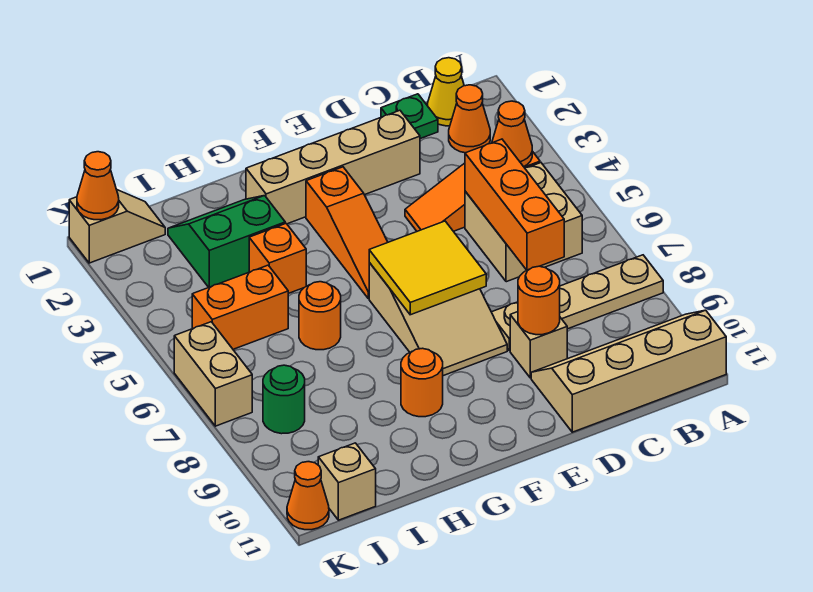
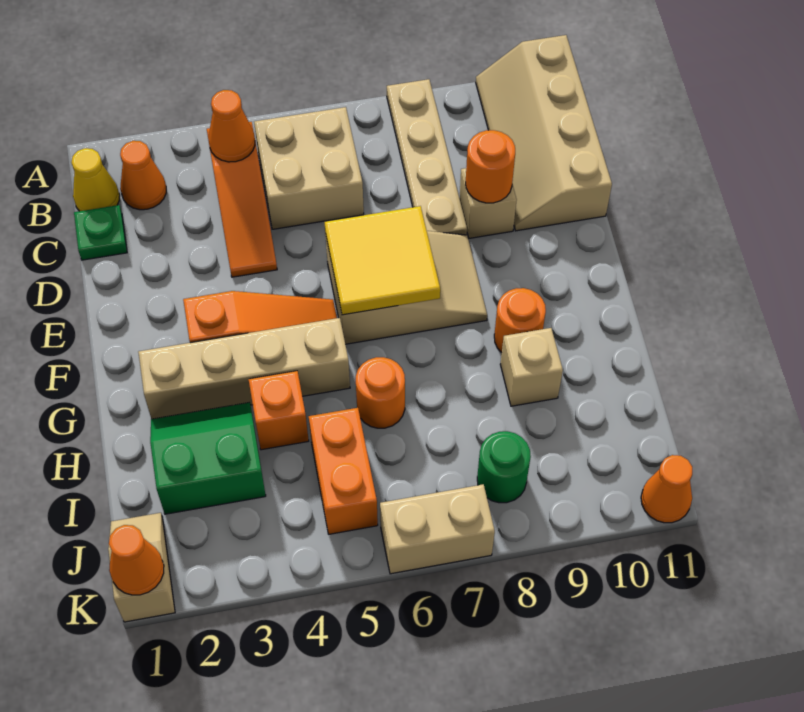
orange brick C5:C7 level 2 -> none
tan brick D2:G2 level 1 -> tan brick G2:G5 level 1
green slope H2:I3 level 1 top 3 -> green slope H2:I3 level 1 top I
tan brick J11 level 1 -> tan brick H9 level 1

